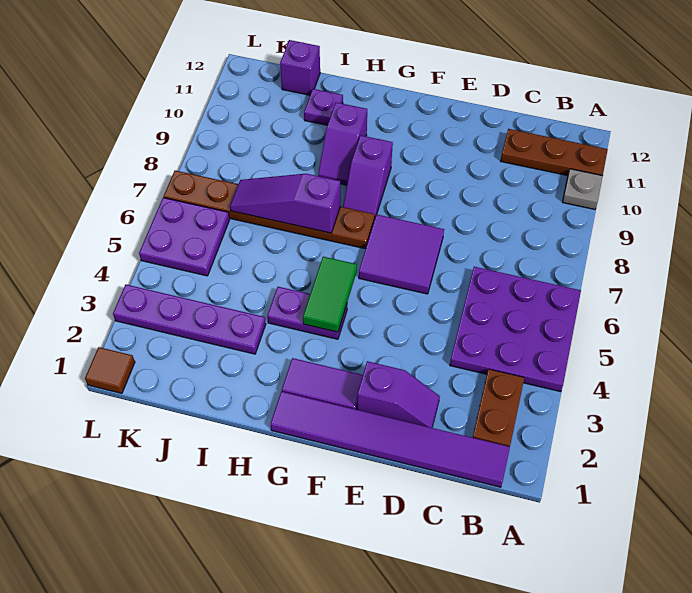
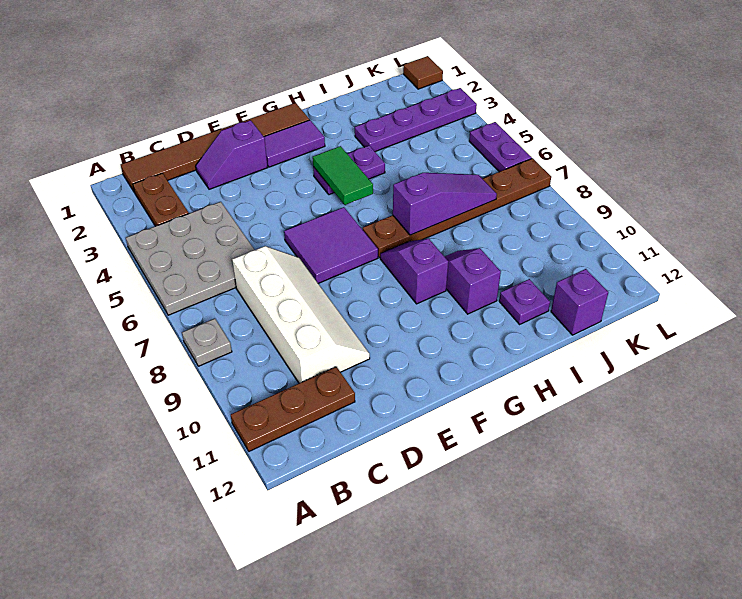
purple plate A4:C6 level 1 -> grey plate A4:C6 level 1
grey plate A10 level 1 -> grey plate A8 level 1
purple tile B1:G1 level 1 -> brown tile B1:G1 level 1
none -> white slope C7:D10 level 1 top C
purple plate K5:L6 level 1 -> purple plate L5:L6 level 1

